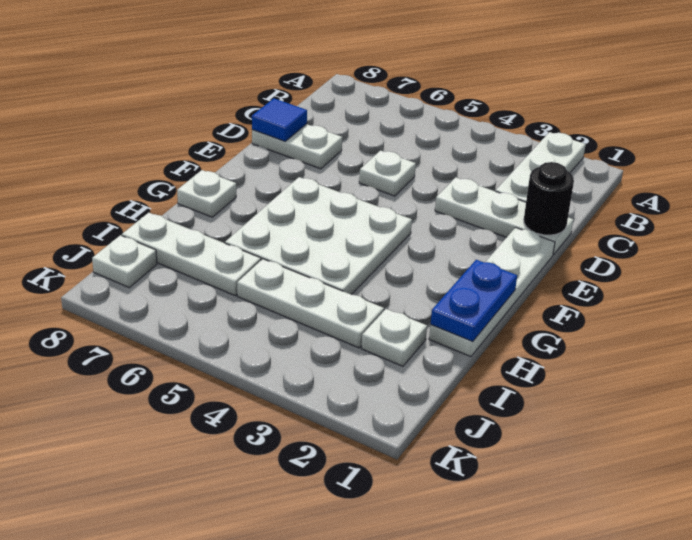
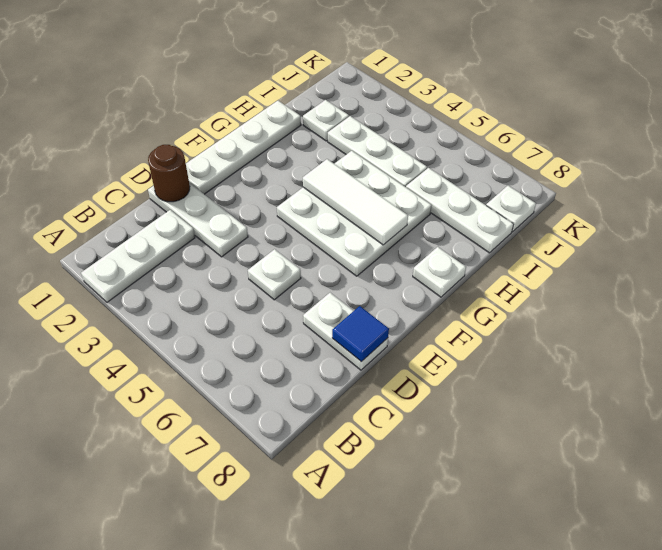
black round brick D1 level 2 -> brown round brick D1 level 2
blue plate G1:H1 level 2 -> none
none -> white tile G4:G6 level 2

